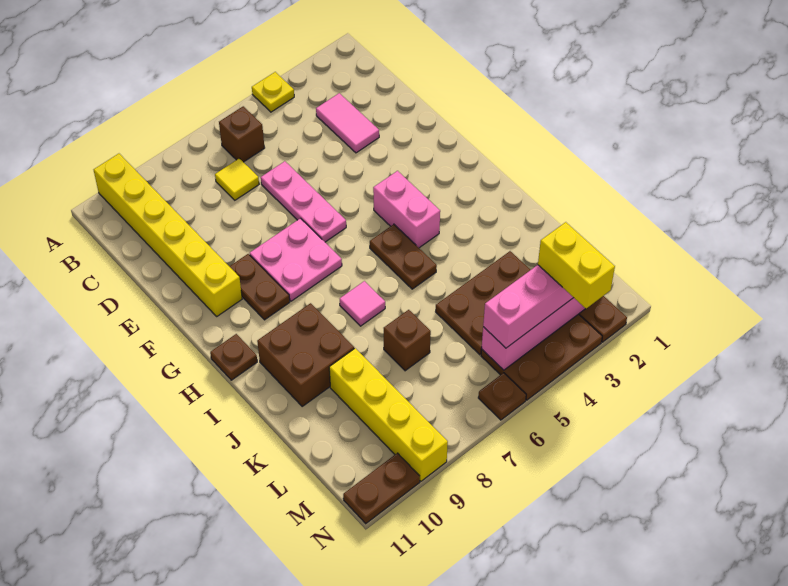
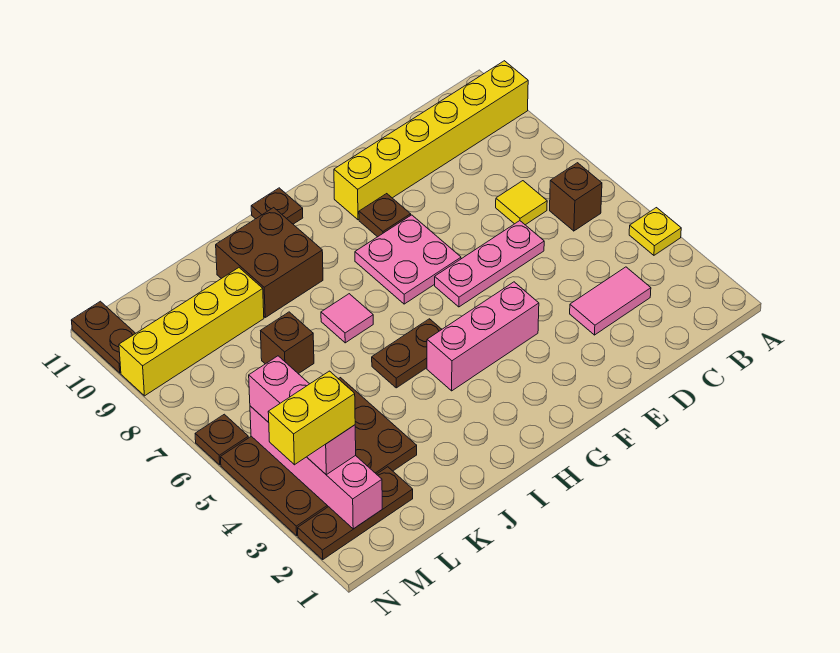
brown plate F9:G9 level 1 -> brown plate F9 level 1
pink brick G4:H4 level 1 -> pink brick F4:H4 level 1

